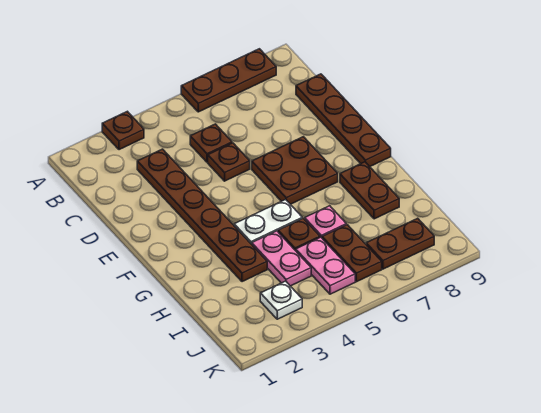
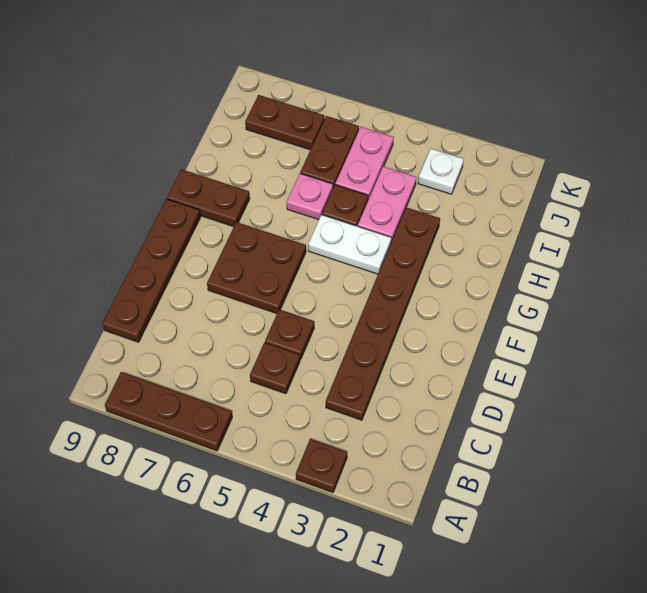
brown plate G8:H8 level 1 -> brown plate G8:G9 level 1

